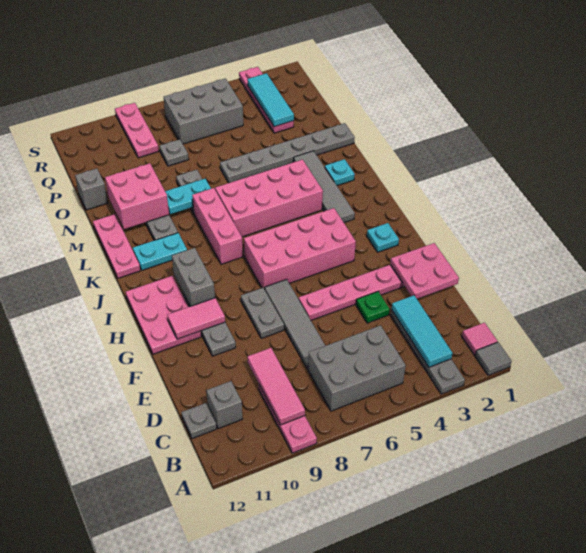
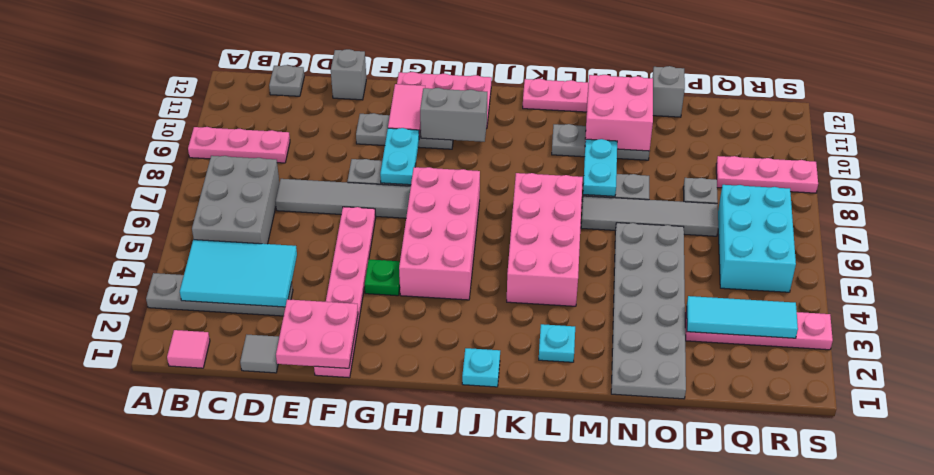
grey tile A1 level 1 -> grey tile D1 level 1
cyan tile B3:D3 level 2 -> cyan tile B3:D4 level 2
pink tile B9:D9 level 2 -> none
grey brick C11 level 1 -> grey brick E12 level 1
green plate E4 level 1 -> green plate G4 level 1
cyan plate H2 level 1 -> cyan plate J1 level 1
grey tile J3:M3 level 1 -> grey tile M7:P7 level 1
pink brick J8:L8 level 1 -> none
cyan plate K10:K11 level 1 -> cyan plate G8:G9 level 2
grey plate N1:N6 level 1 -> grey plate N1:O6 level 1
grey brick Q5:R7 level 1 -> cyan brick Q5:R7 level 1

